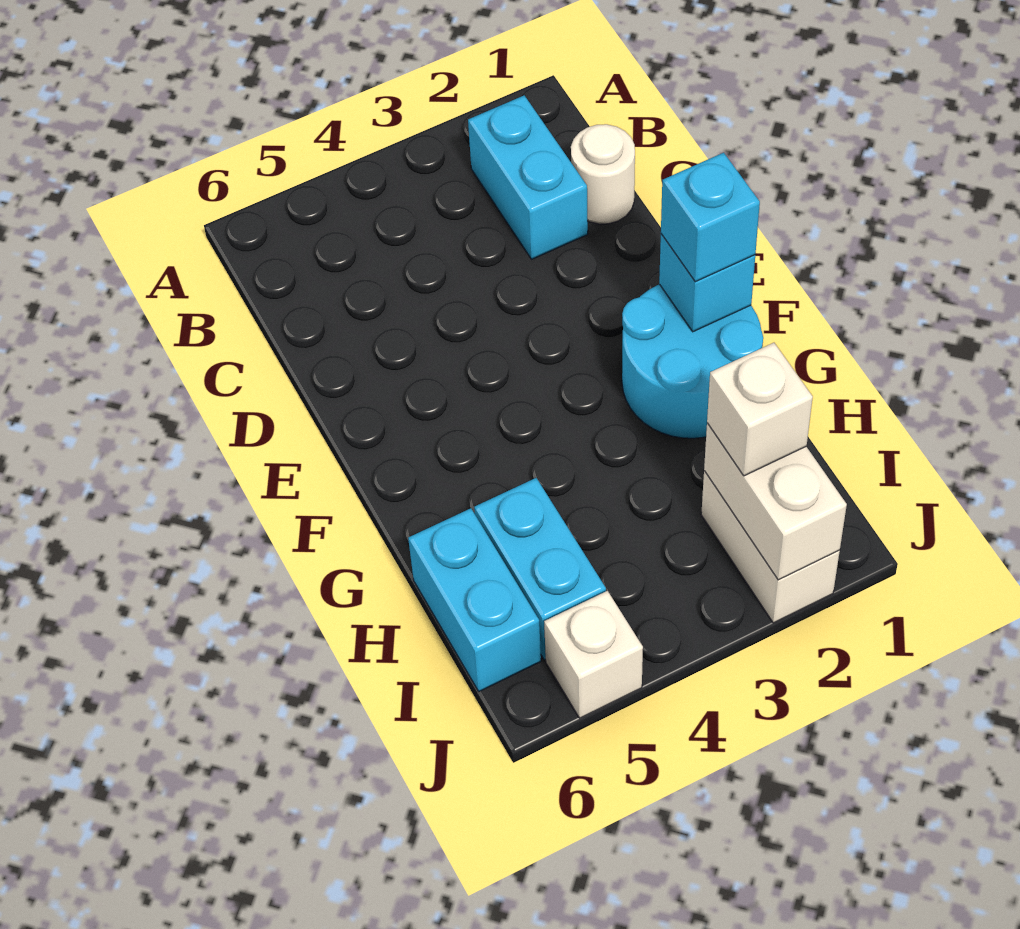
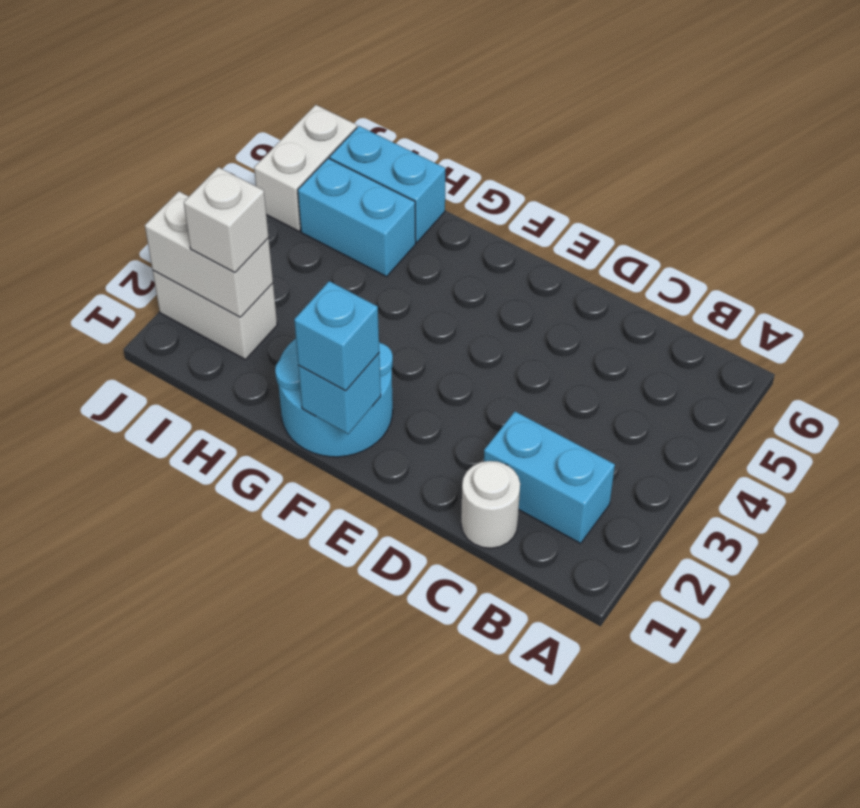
white brick J5 level 1 -> white brick J5:J6 level 1

